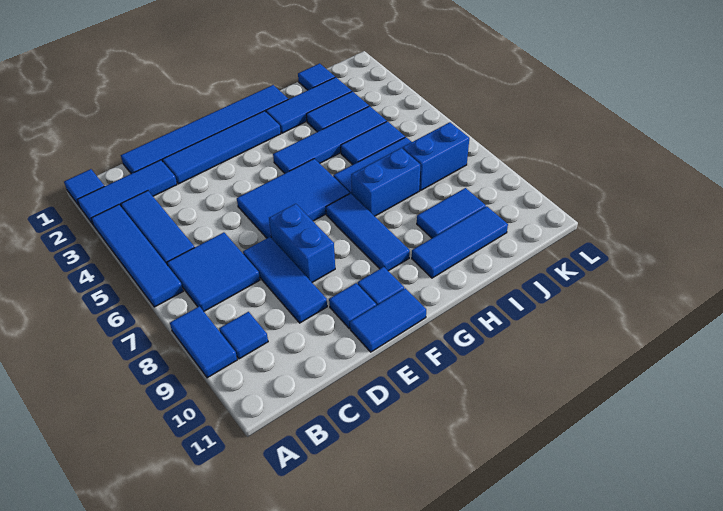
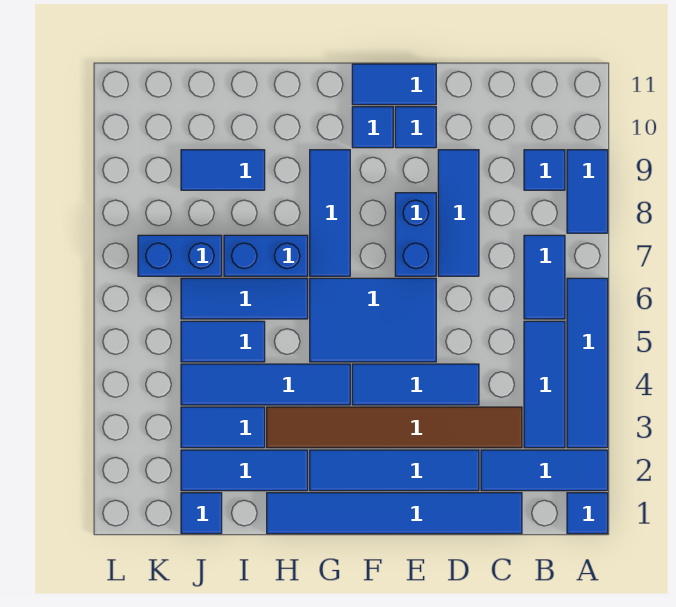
blue tile B6:C7 level 1 -> blue tile B6:B7 level 1
none -> brown tile C3:H3 level 1
blue tile H10:J10 level 1 -> blue tile D4:F4 level 1

